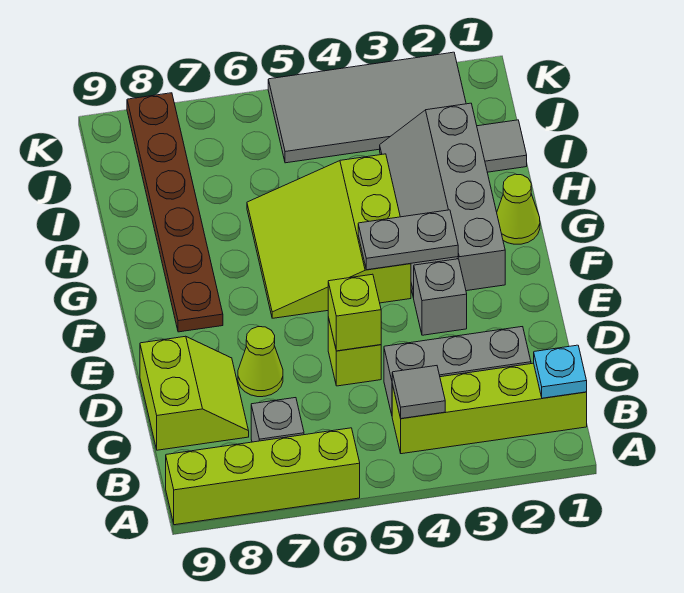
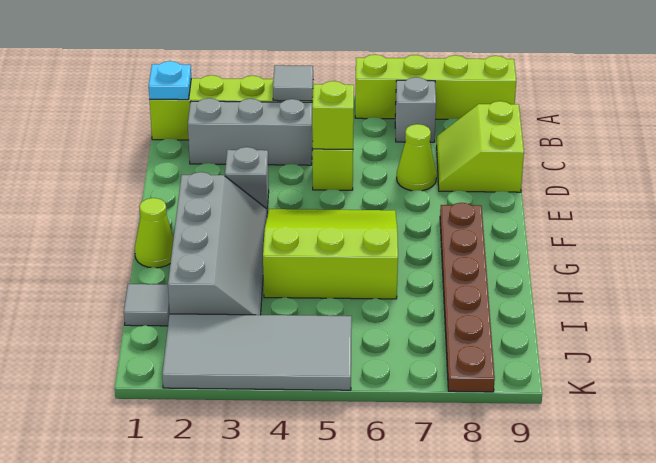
grey plate F3:F4 level 2 -> none
lime slope F4:H6 level 1 top 4 -> lime slope F4:H6 level 1 top H

